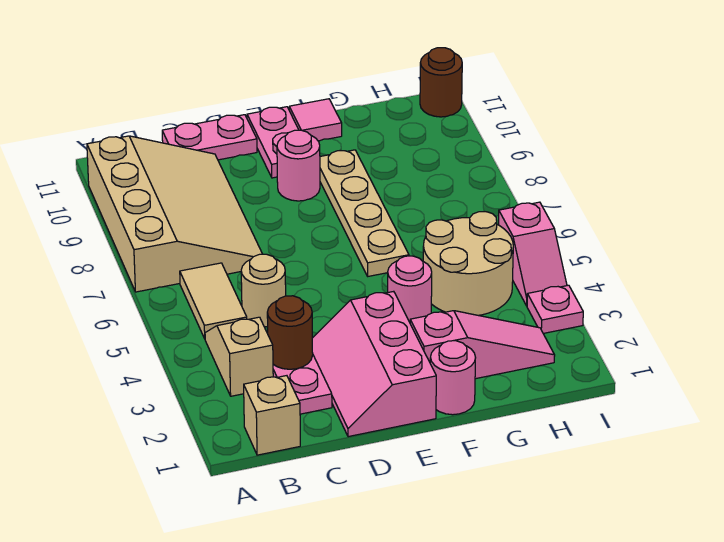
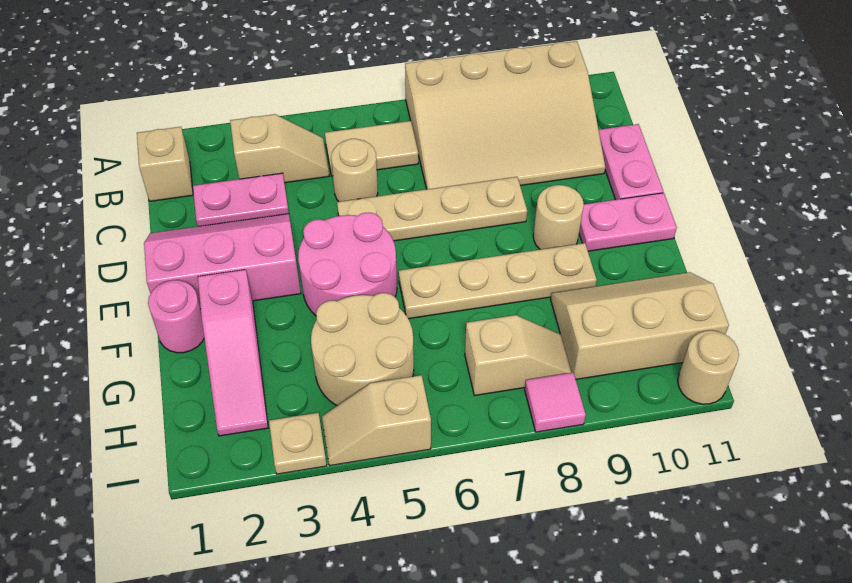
brown round brick C3 level 2 -> none
none -> tan plate D5:D8 level 1
pink round brick E9 level 1 -> tan round brick E9 level 1
pink round brick F4 level 1 -> pink round brick E4:F5 level 1
pink tile F11 level 1 -> pink tile I8 level 1
none -> tan slope G9:H11 level 1 top H
none -> tan slope H7:H8 level 1 top 7
pink plate I3 level 1 -> tan plate I3 level 1
pink slope I4:I5 level 1 top 5 -> tan slope I4:I5 level 1 top 5
brown round brick I11 level 1 -> tan round brick I11 level 1

